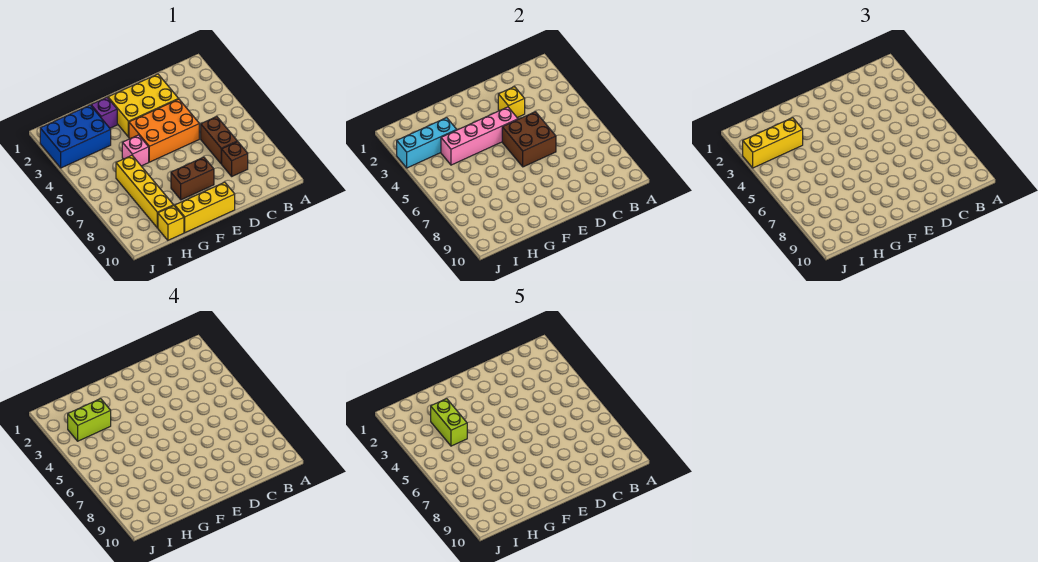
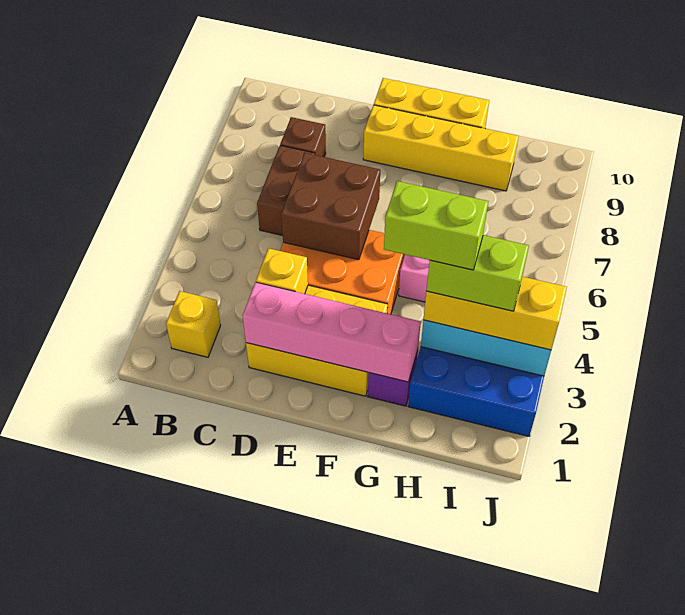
pink brick E4:H4 level 2 -> pink brick D2:G2 level 2
brown brick E8:F8 level 1 -> none
lime brick H3:H4 level 5 -> lime brick G3:H3 level 5
yellow brick H6:H9 level 1 -> yellow brick E9:H9 level 1
yellow brick H10 level 1 -> yellow brick B2 level 1

